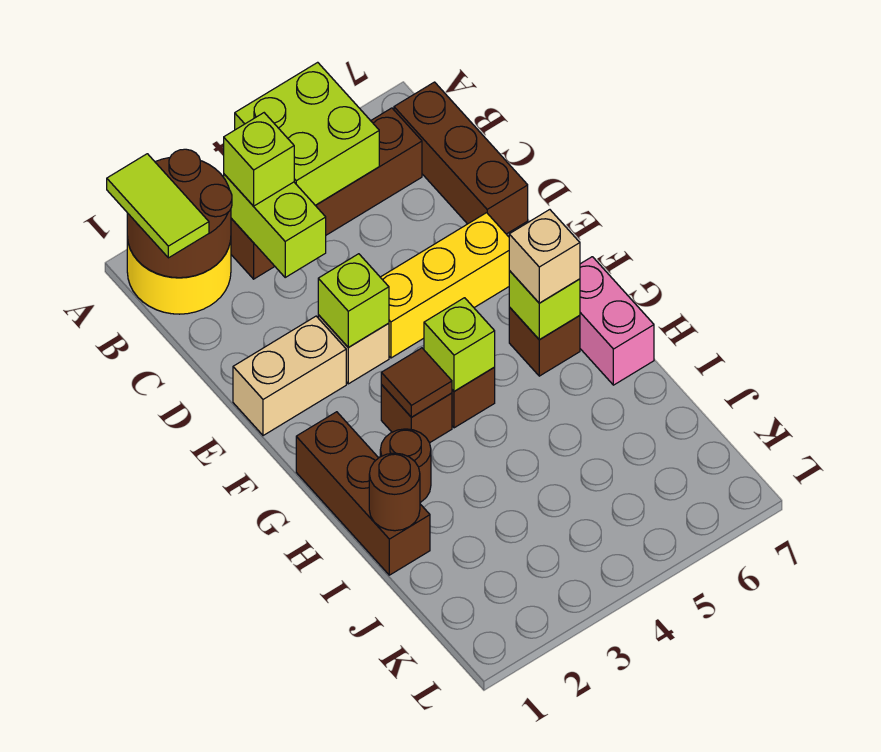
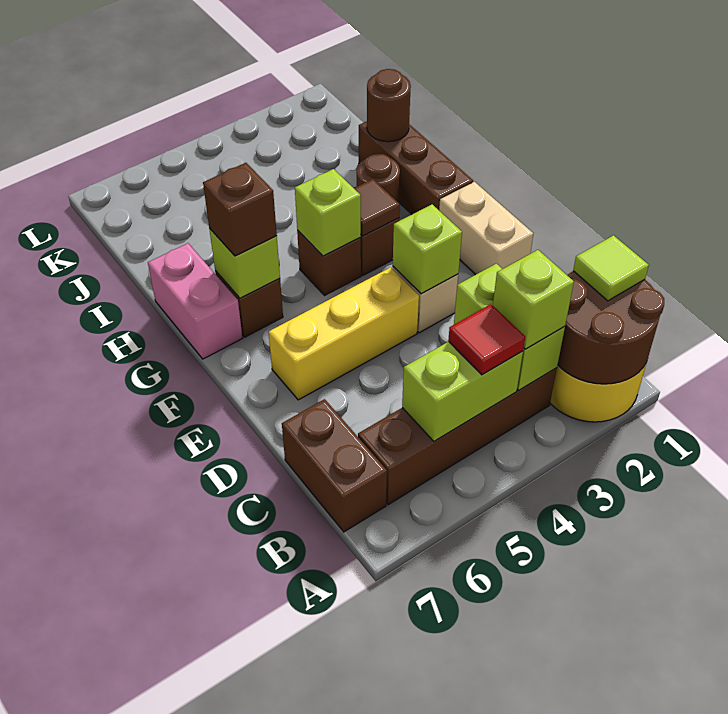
lime tile A1:B1 level 3 -> lime tile B1 level 3
lime brick A4:B5 level 2 -> lime brick B4:B5 level 2
none -> red tile B4 level 3
brown brick B7:D7 level 1 -> brown brick B7:C7 level 1
tan brick E1:E2 level 1 -> tan brick E1:F1 level 1
tan brick G6 level 3 -> brown brick G6 level 3

